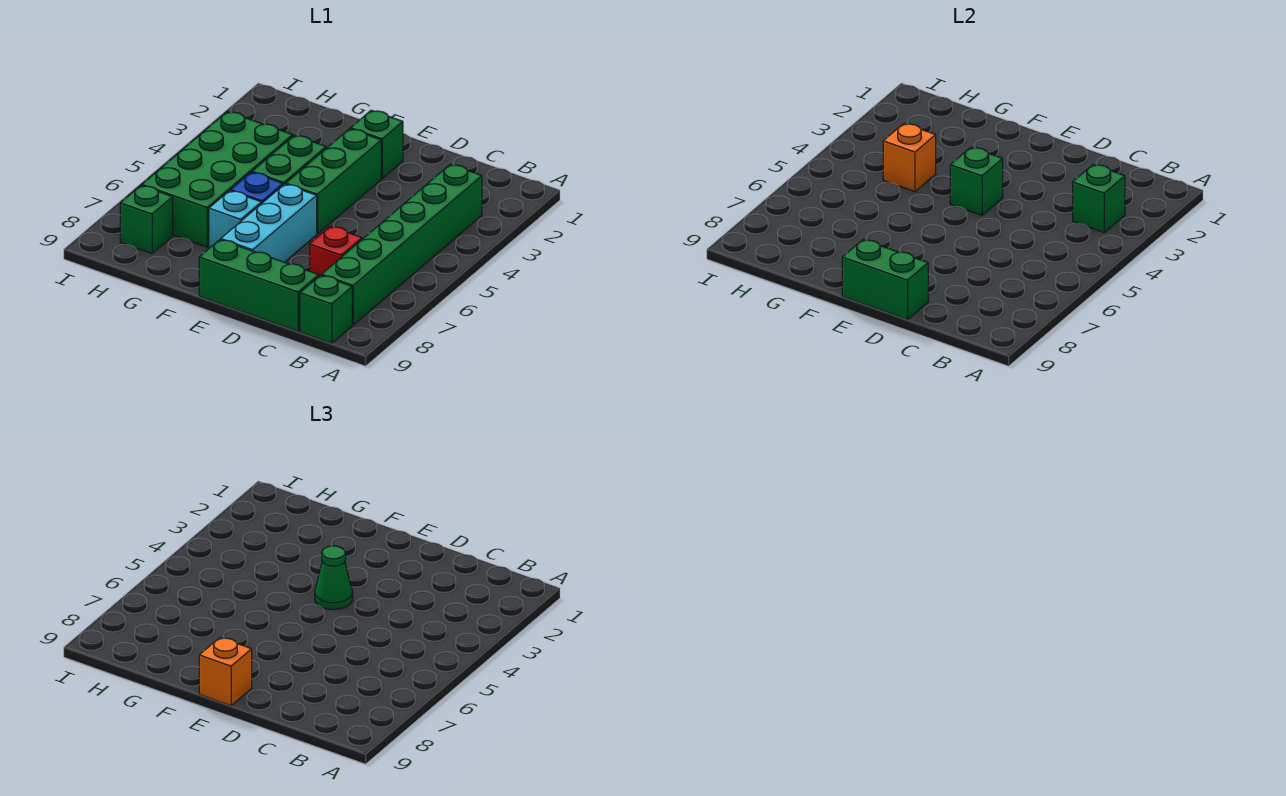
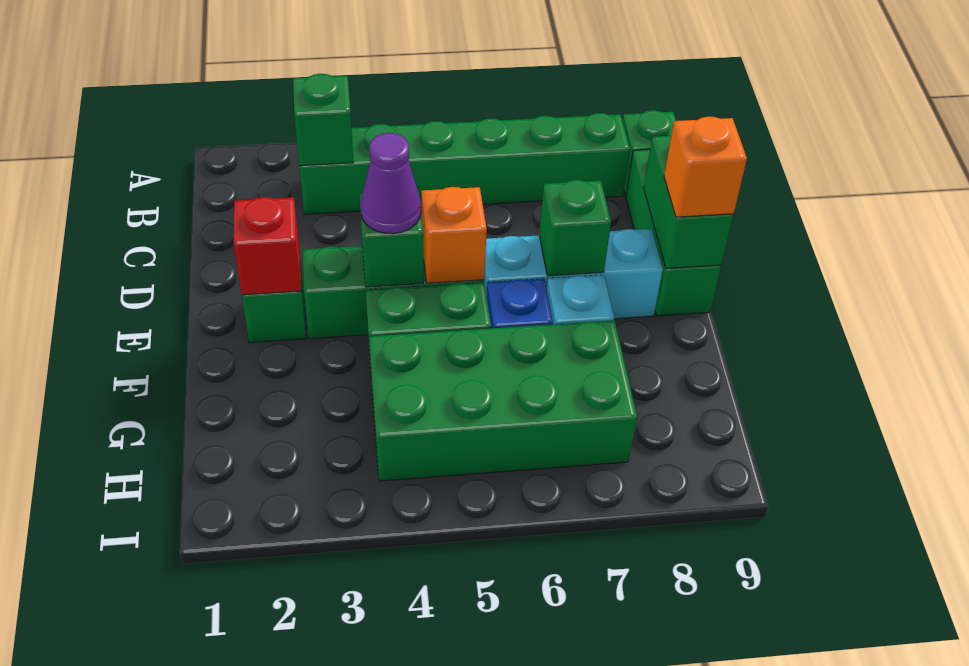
red brick C7 level 1 -> red brick E2 level 2
green cone E4 level 3 -> purple cone E4 level 3
orange brick G4 level 2 -> orange brick E5 level 2
green brick H8 level 1 -> green brick E7 level 2

